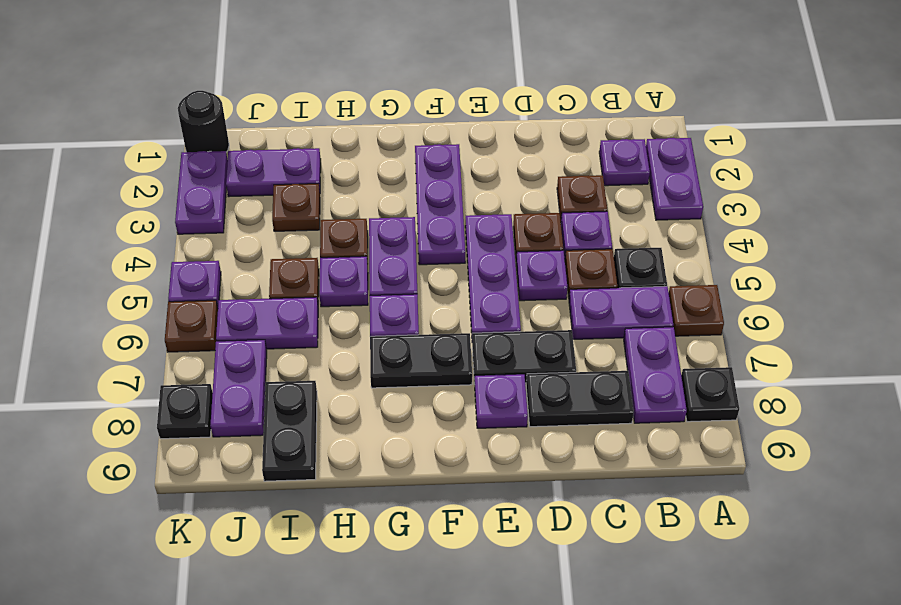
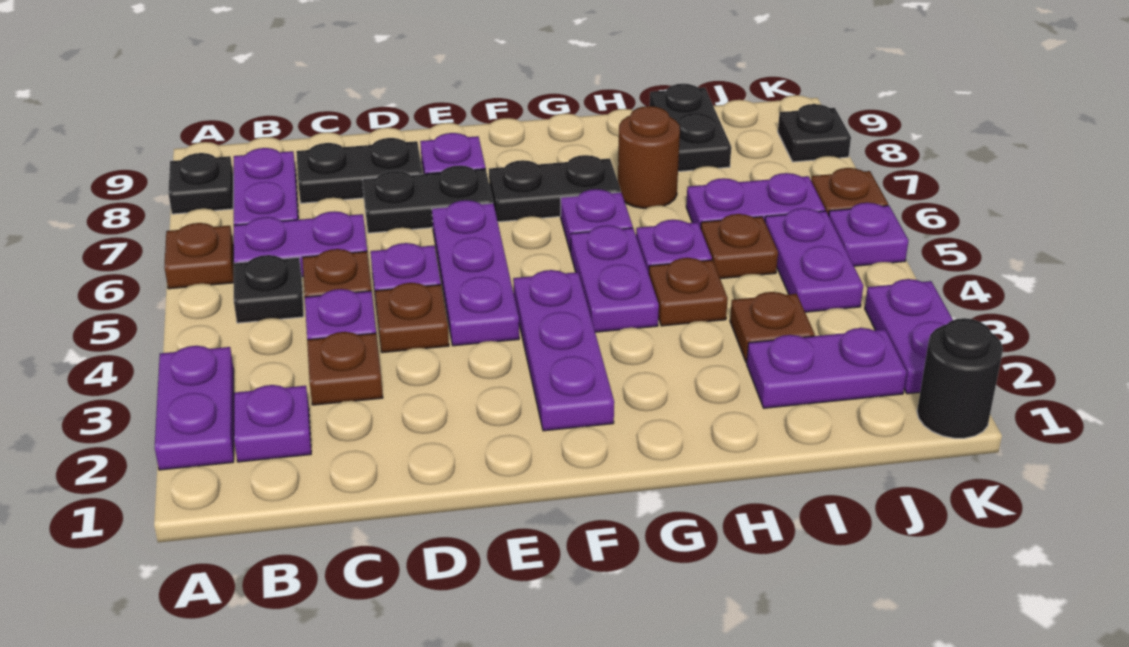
none -> brown round brick H7 level 1
purple plate J7:J8 level 1 -> purple plate J4:J5 level 1

